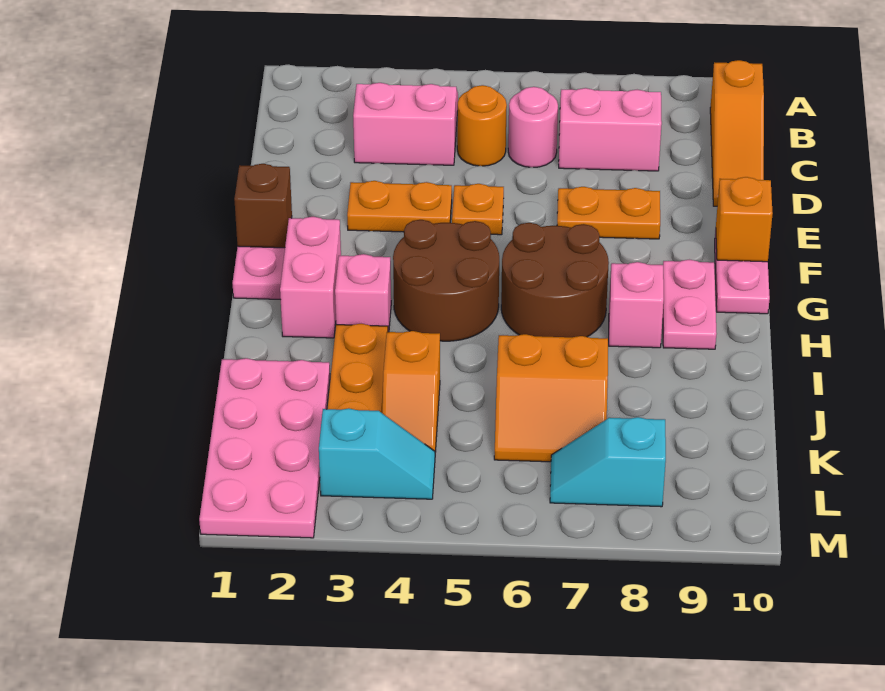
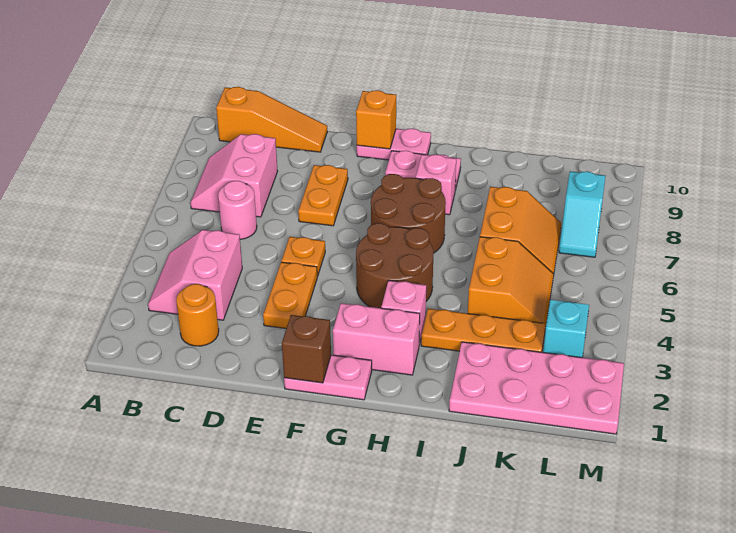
orange round brick C5 level 1 -> orange round brick C2 level 1
orange slope J4:K4 level 1 top J -> orange slope J4:K5 level 1 top J

